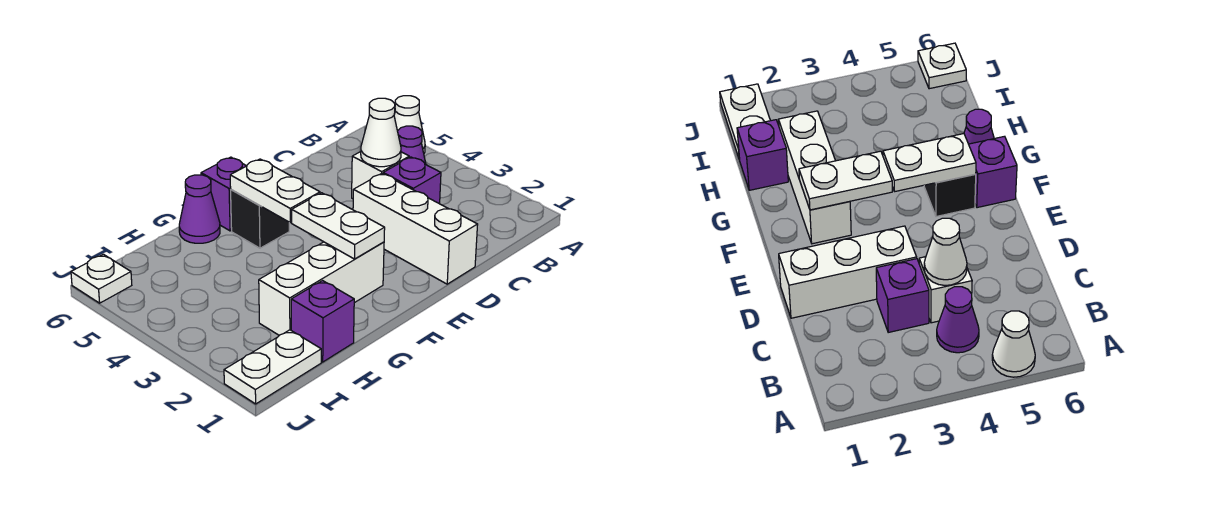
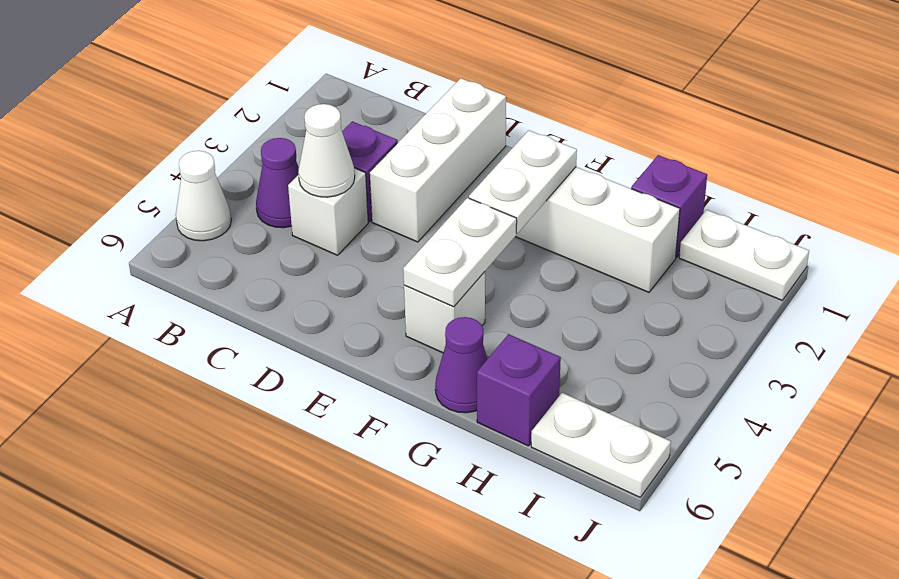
black brick F5 level 1 -> white brick F5 level 1
purple brick F6 level 1 -> purple brick H6 level 1
white plate J6 level 1 -> white plate I6:J6 level 1

